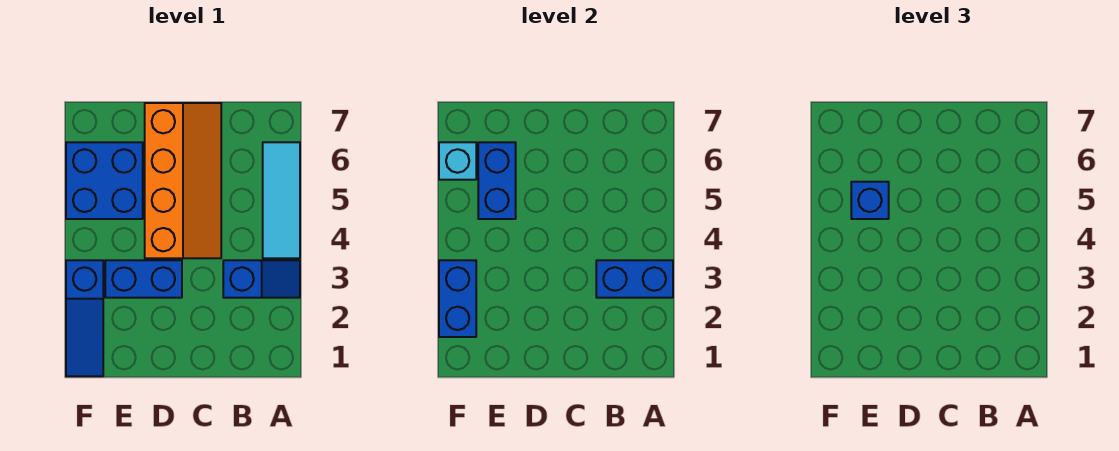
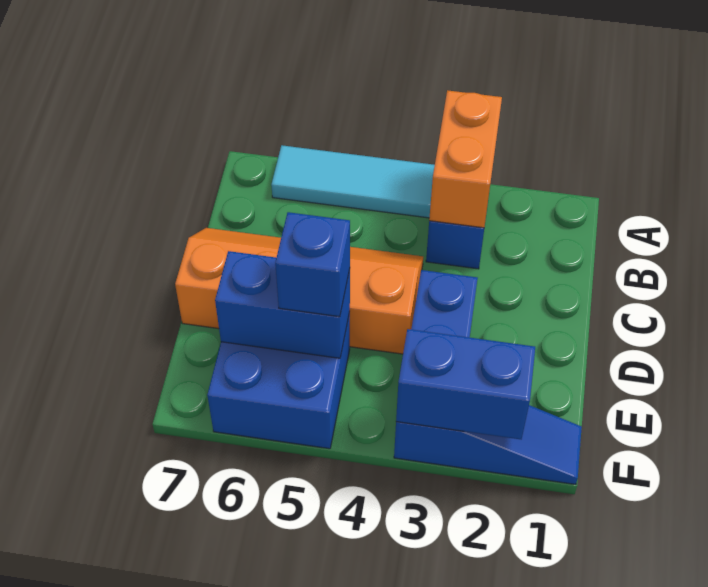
blue brick A3:B3 level 2 -> orange brick A3:B3 level 2
cyan brick F6 level 2 -> none

